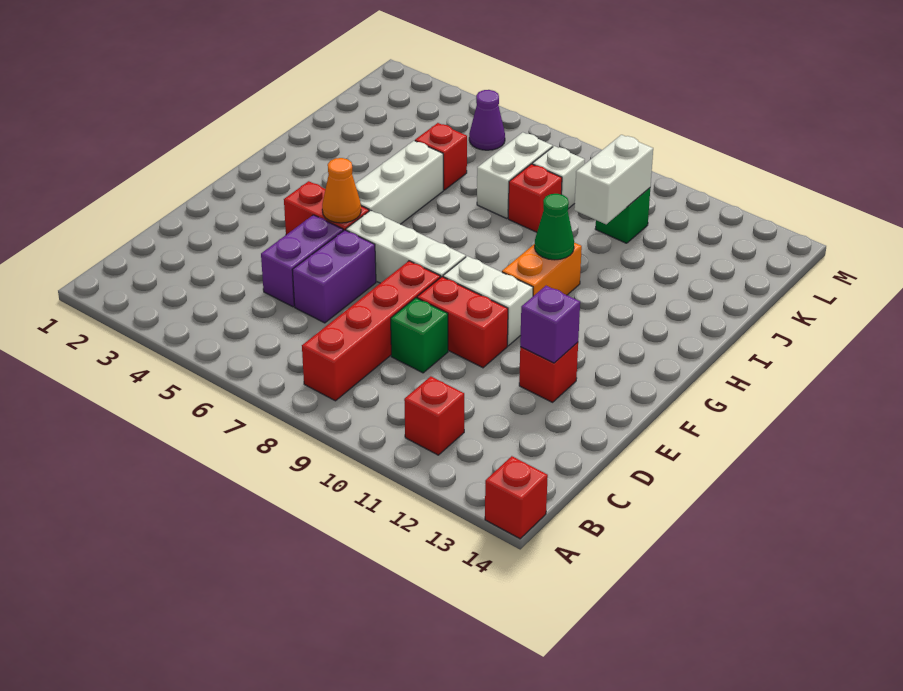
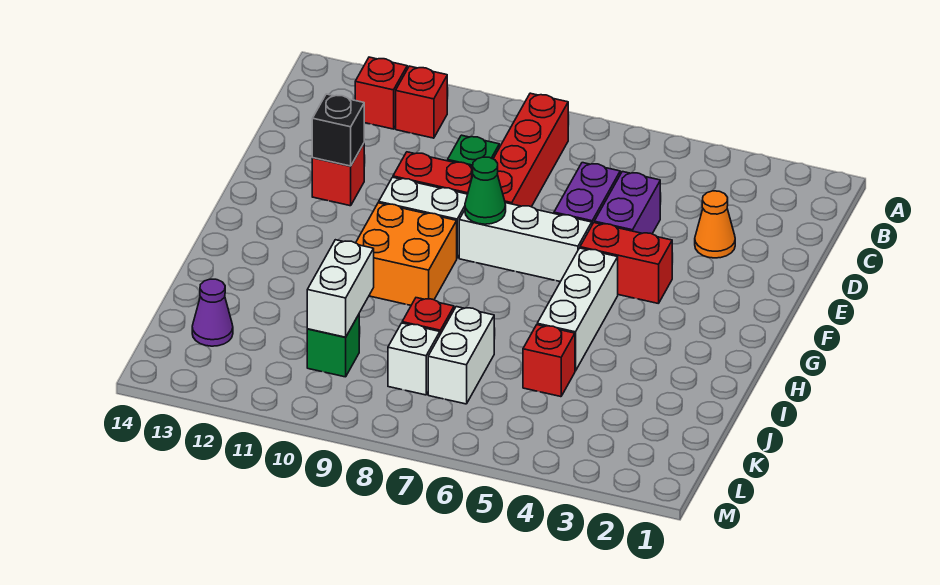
red brick A14 level 1 -> red brick B12 level 1
purple brick E12 level 2 -> black brick E12 level 2
orange cone F5 level 2 -> orange cone D3 level 1
orange brick G10:H10 level 1 -> orange brick G9:H10 level 1
green cone H10 level 2 -> green cone F8 level 2
purple cone L5 level 1 -> purple cone K13 level 1

